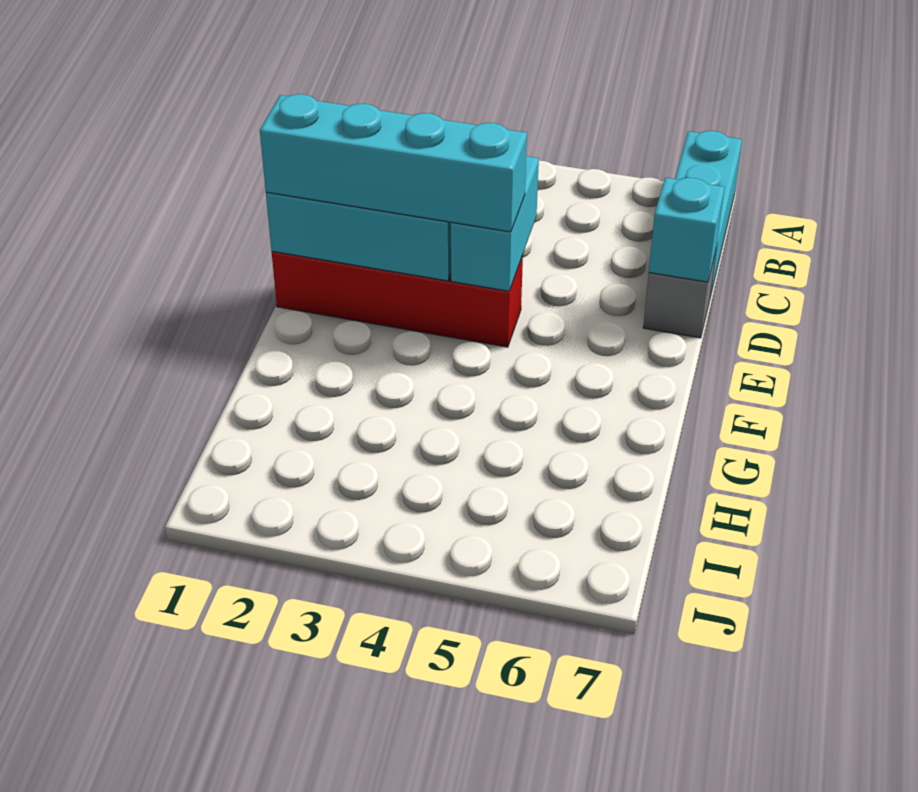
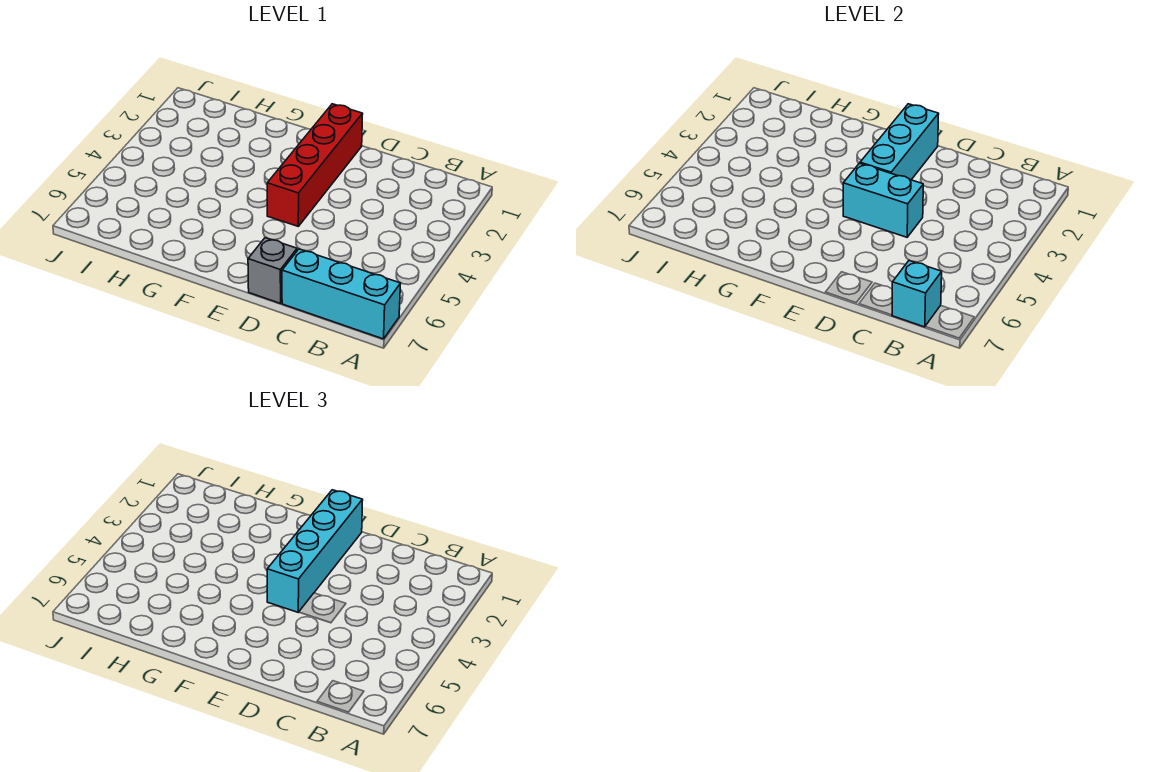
cyan brick D7 level 2 -> cyan brick B7 level 2

